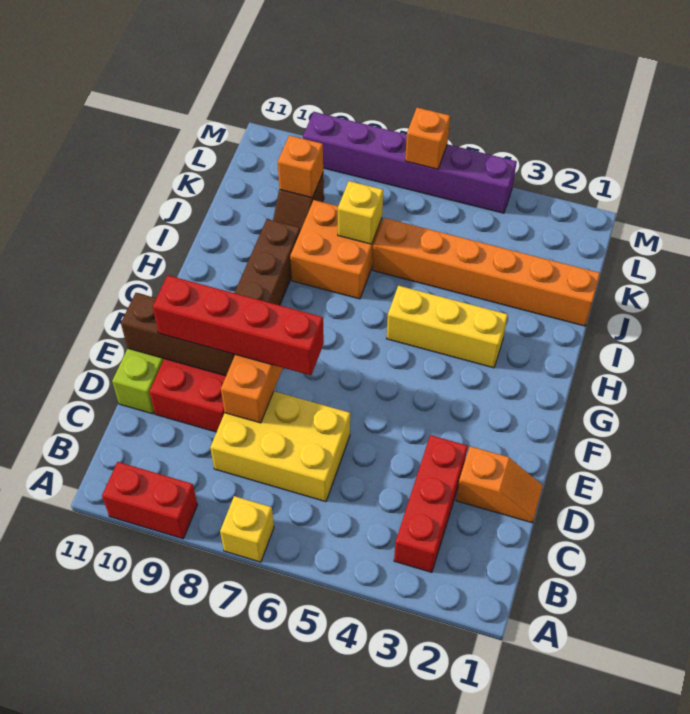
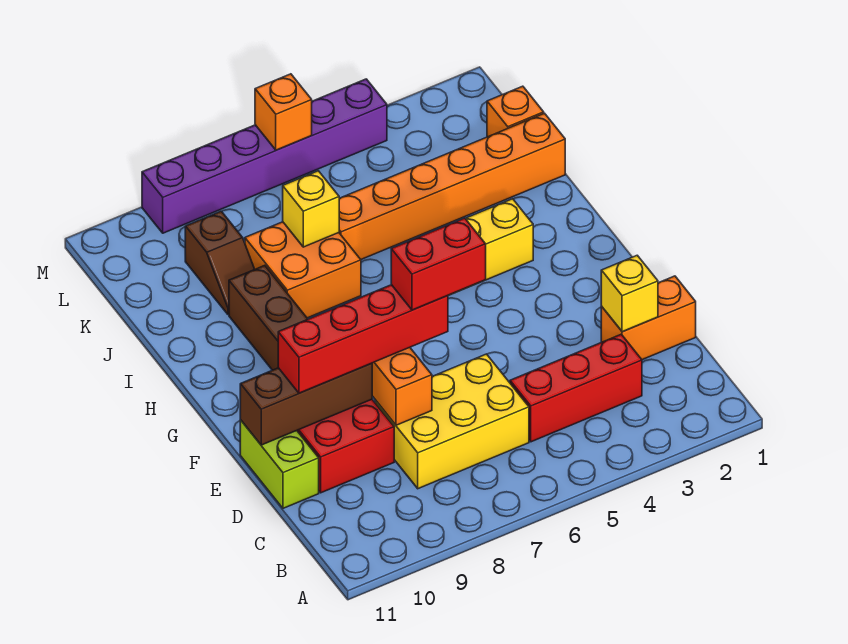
yellow brick A7 level 1 -> yellow brick D2 level 2
red brick A9:A10 level 1 -> red brick E6:E7 level 4
red brick B3:D3 level 1 -> red brick C3:C5 level 1
orange slope D1:D2 level 1 top 2 -> orange brick D1:D2 level 1
orange brick K9 level 2 -> orange brick K1 level 1

